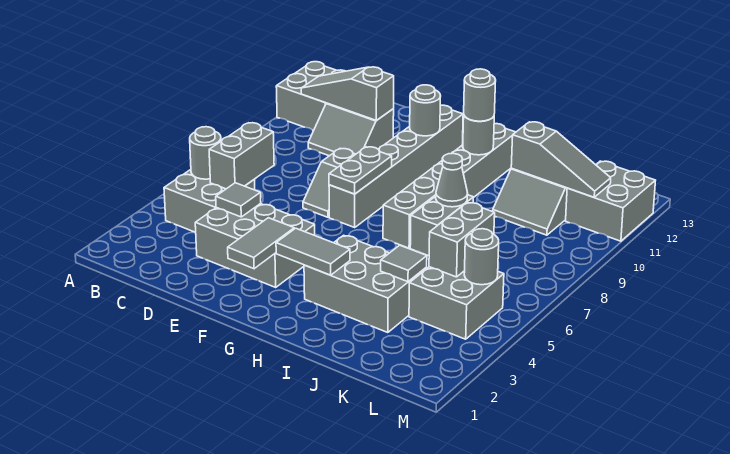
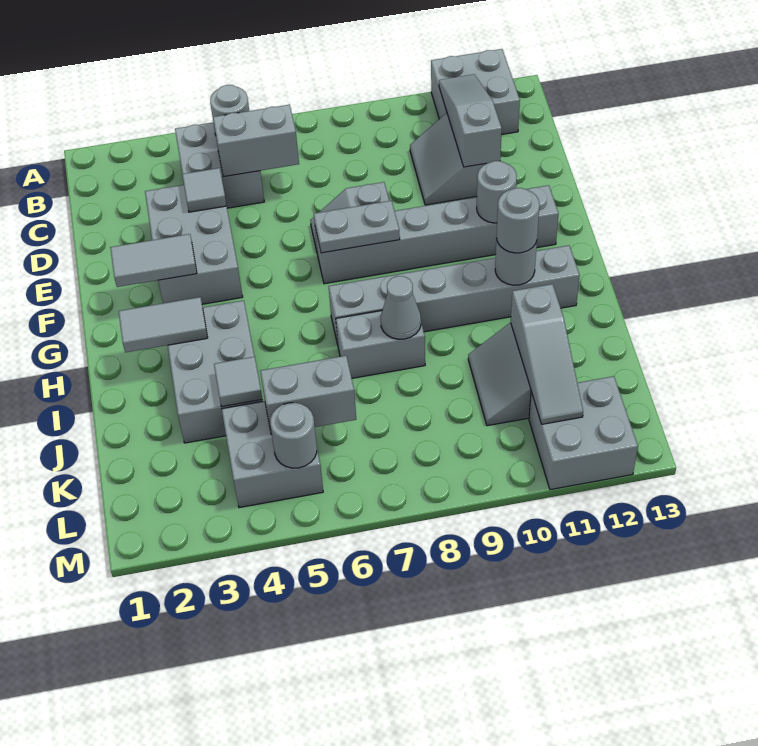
grey tile G3:H3 level 2 -> grey tile H2:H3 level 2

